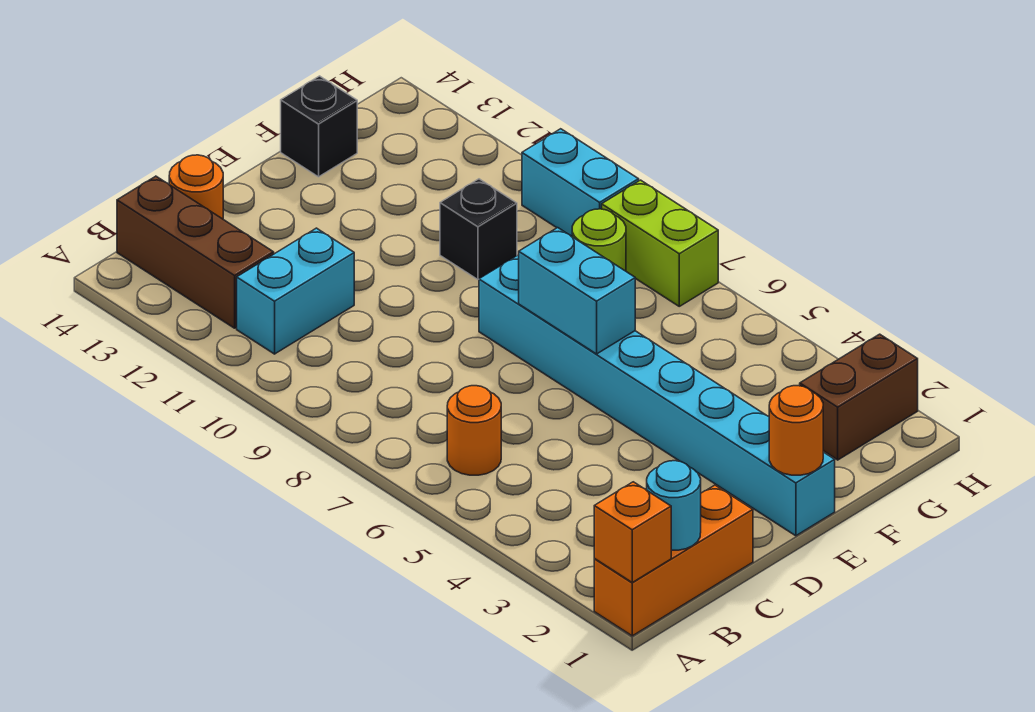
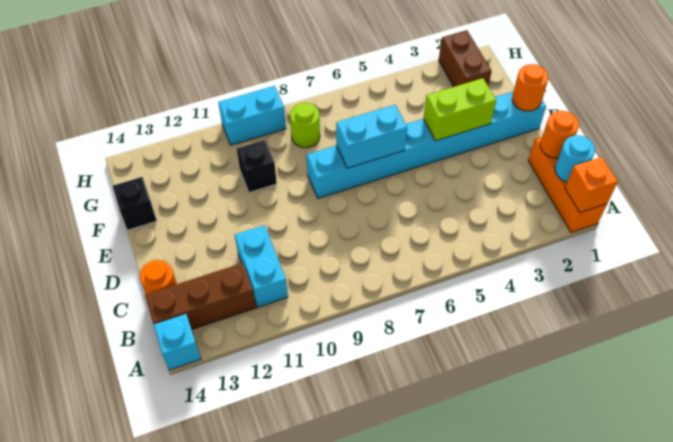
none -> cyan brick A14 level 1
orange round brick B6 level 1 -> orange round brick C1 level 2
lime brick H7:H8 level 1 -> lime brick E3:E4 level 2

